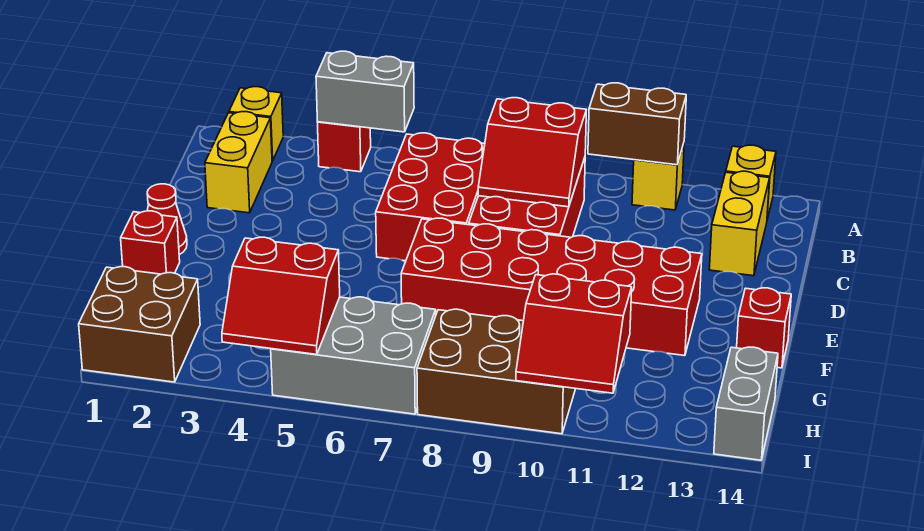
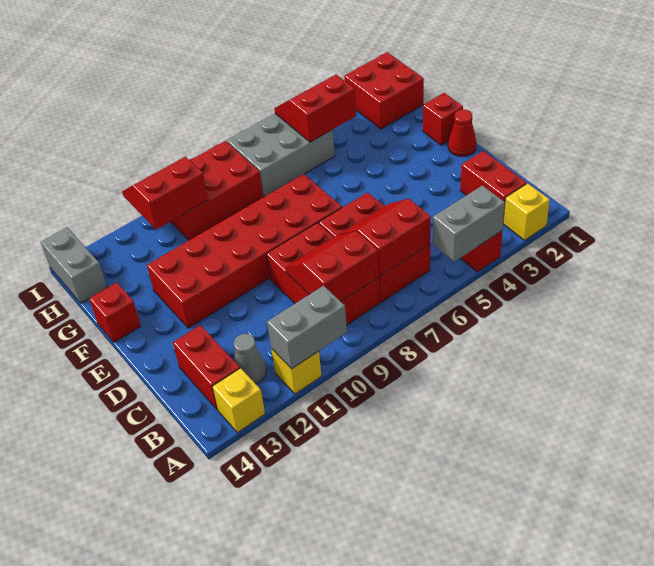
brown brick A10:A11 level 2 -> grey brick A10:A11 level 2
yellow brick B2:C2 level 1 -> red brick B2:C2 level 1
none -> red slope B6:C7 level 2 top B
none -> grey cone B12 level 1
yellow brick B13:C13 level 1 -> red brick B13:C13 level 1
brown brick H1:I2 level 1 -> red brick H1:I2 level 1
brown brick H8:I10 level 1 -> red brick H8:I10 level 1

